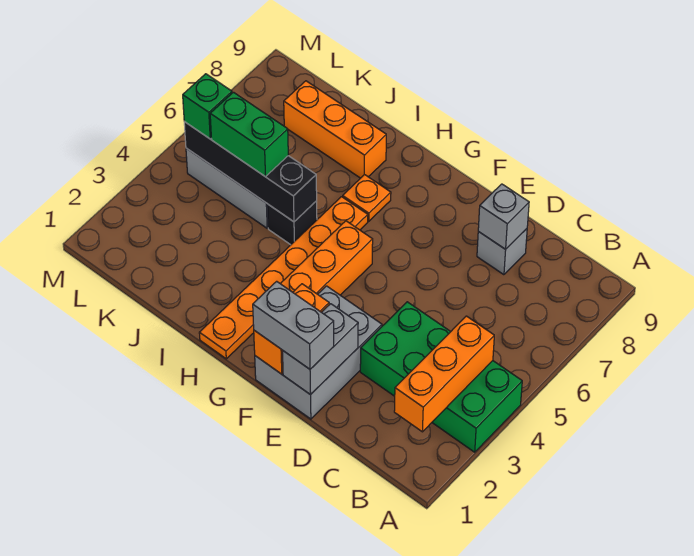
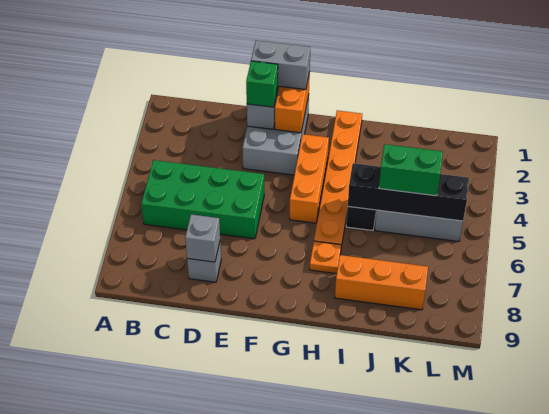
green brick A3:D4 level 1 -> green brick B5:E6 level 1
orange brick B2:B4 level 2 -> none
green brick L5 level 3 -> green brick E2 level 3

